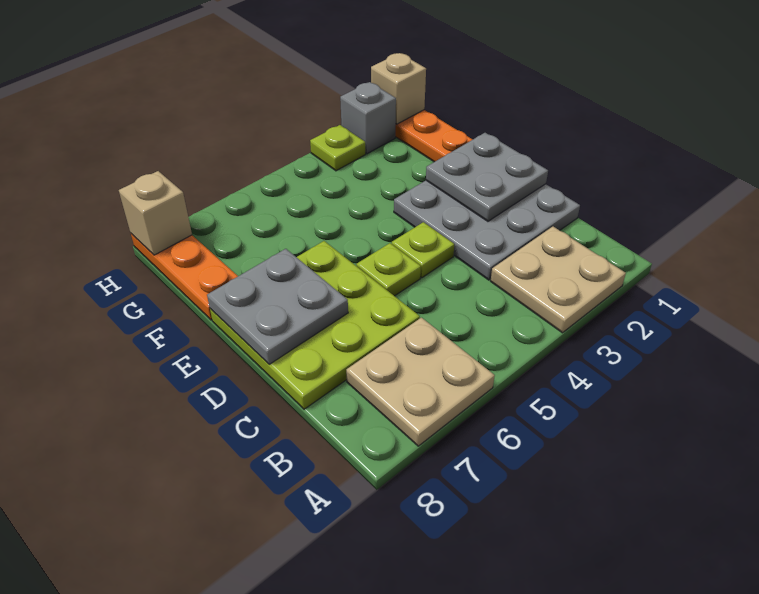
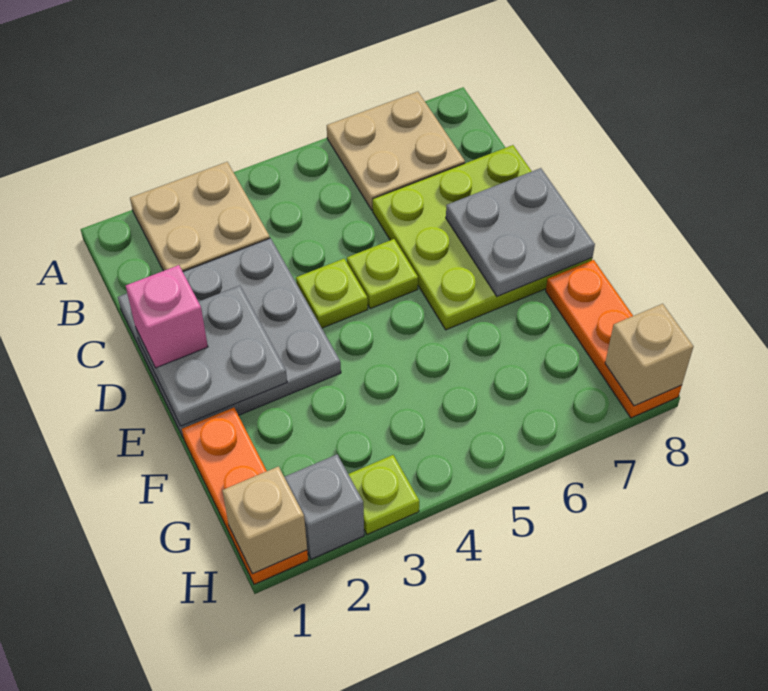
none -> pink brick D1 level 3

